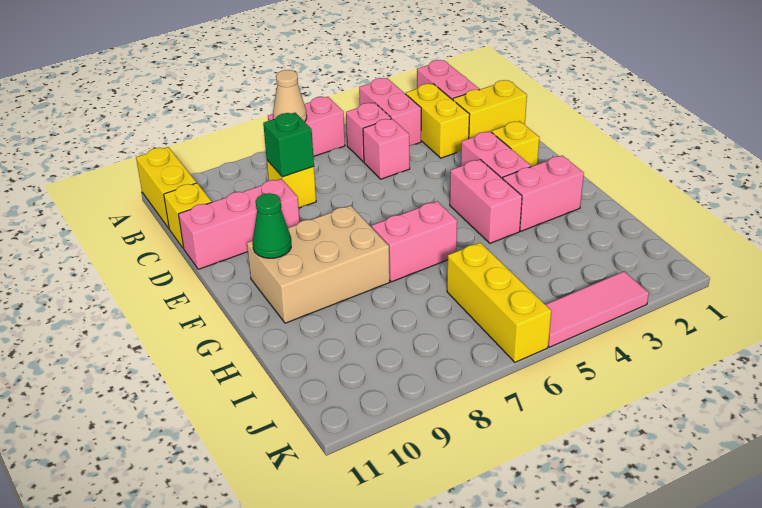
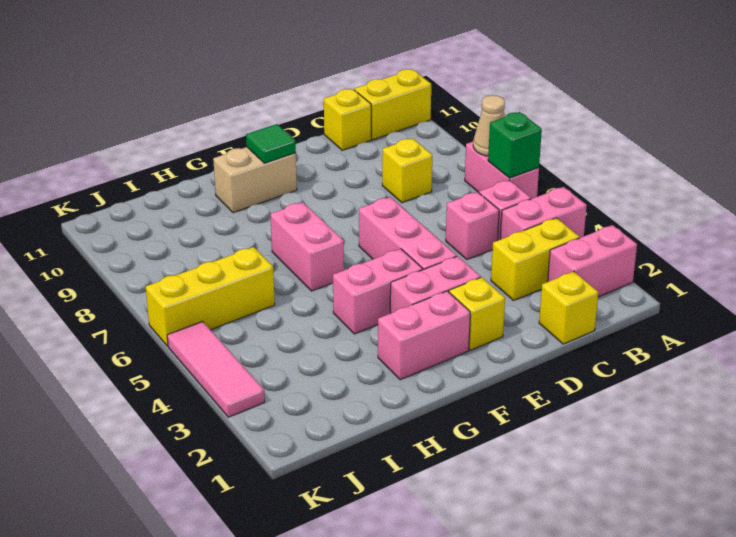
yellow brick C1:C2 level 1 -> yellow brick C1 level 1
green brick C8 level 2 -> green brick A6 level 2
pink brick D9:D11 level 1 -> pink brick E4:E6 level 1
tan brick F8:G10 level 1 -> tan brick F10:G10 level 1
green cone F10 level 2 -> green tile F10 level 2
pink brick G2:G3 level 1 -> pink brick F2:G2 level 1

